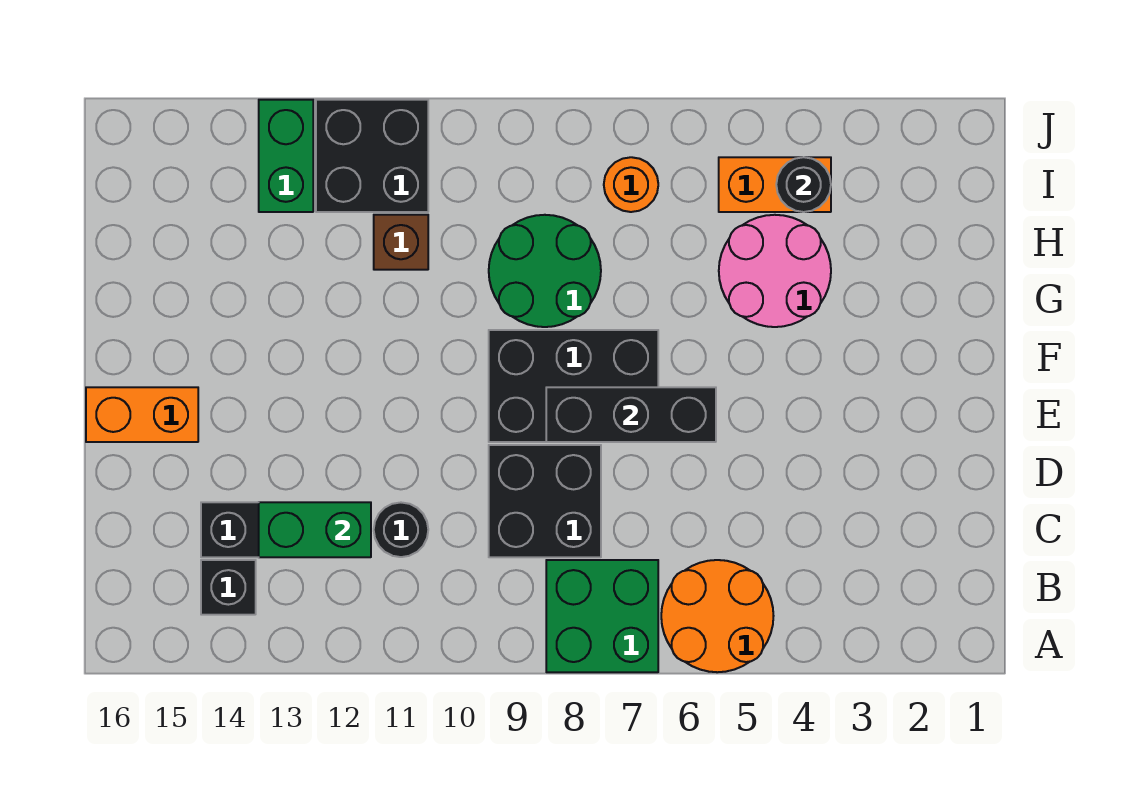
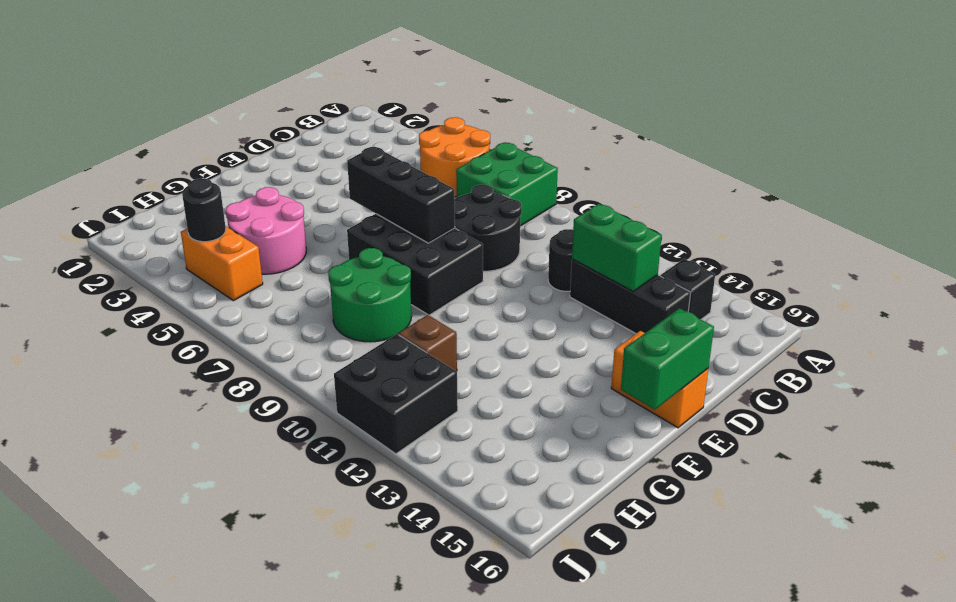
black brick C8:D9 level 1 -> black round brick C8:D9 level 1
orange round brick I7 level 1 -> none
green brick I13:J13 level 1 -> green brick E16:F16 level 2

